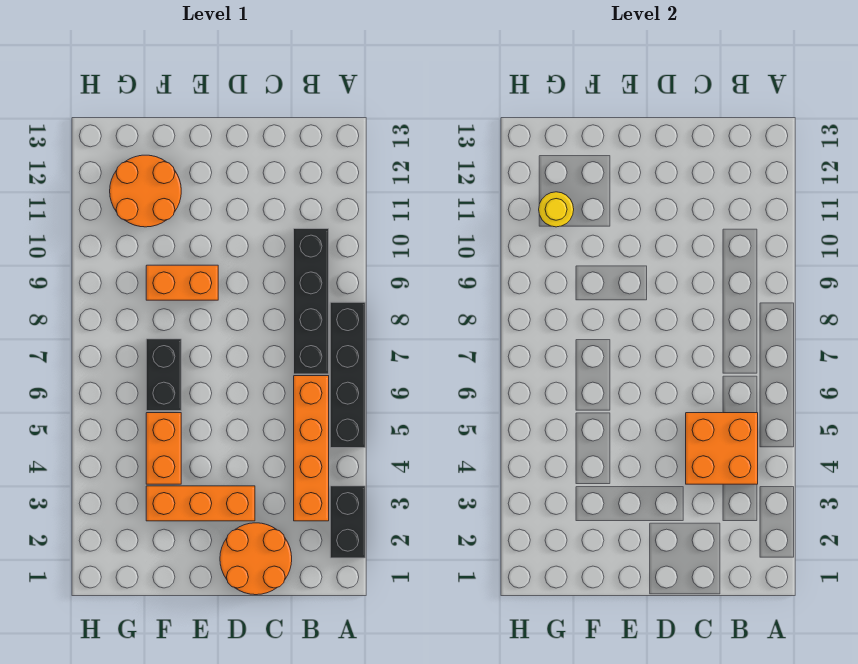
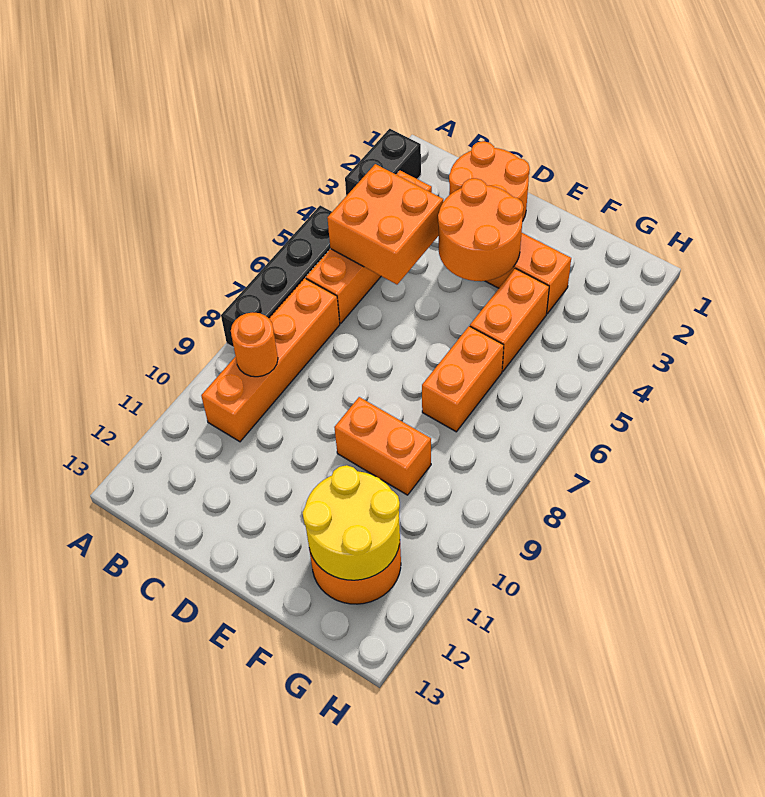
black brick B7:B10 level 1 -> orange brick B7:B10 level 1
none -> orange round brick B9 level 2
none -> orange round brick D3:E4 level 2
black brick F6:F7 level 1 -> orange brick F6:F7 level 1
yellow round brick G11 level 2 -> yellow round brick F11:G12 level 2

